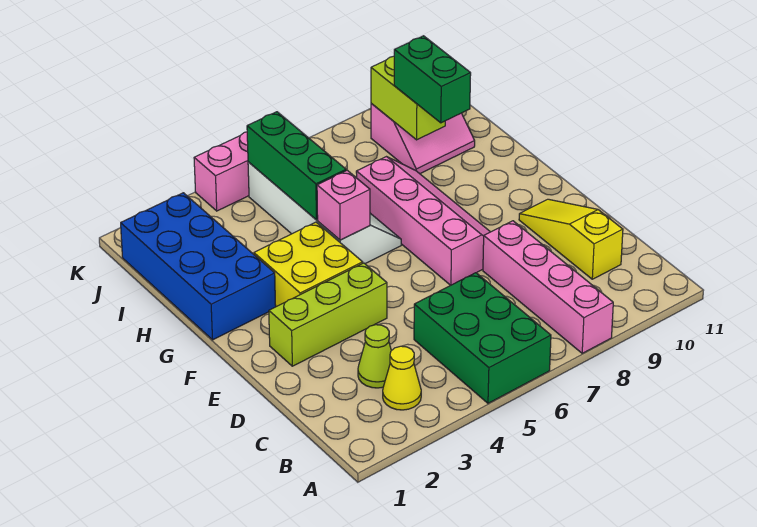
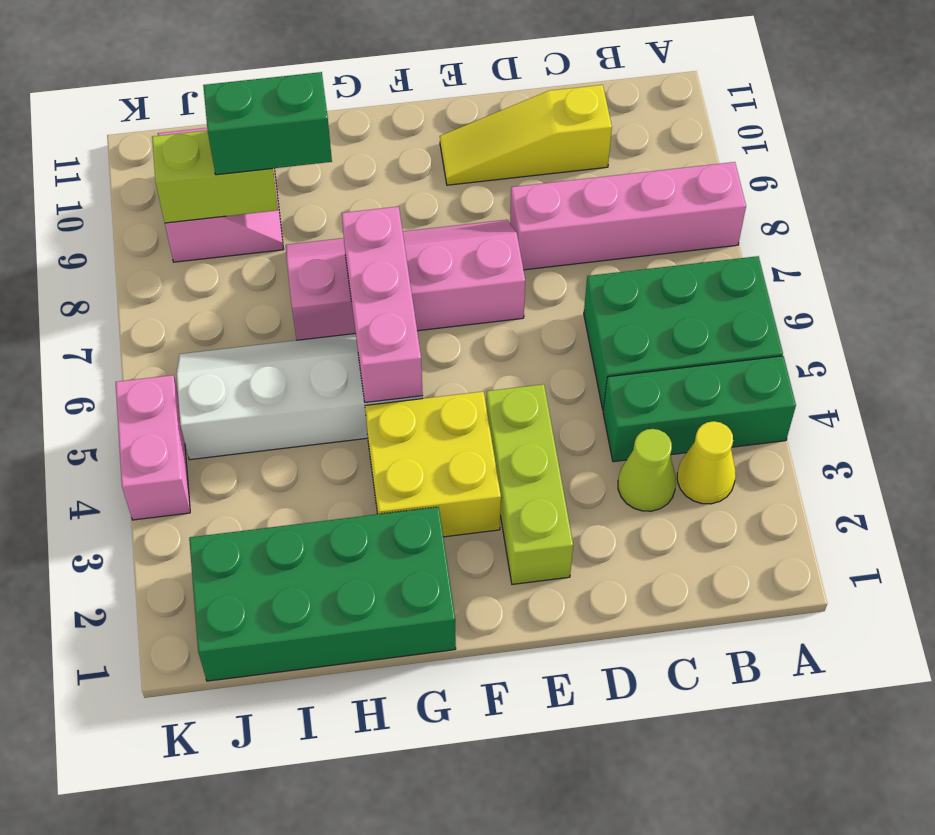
blue brick G1:J2 level 1 -> green brick G1:J2 level 1
pink brick G5 level 2 -> pink brick G5:G7 level 2
green brick H5:J5 level 2 -> green brick A4:C4 level 1

